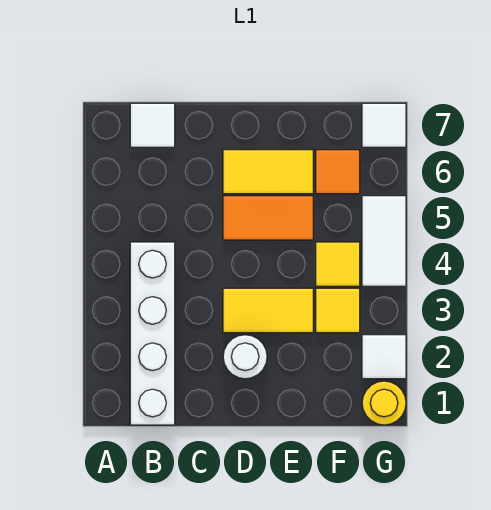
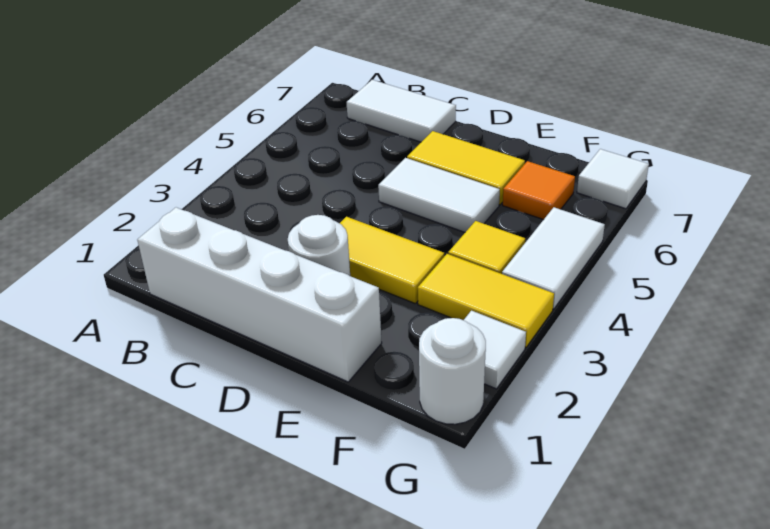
white brick B1:B4 level 1 -> white brick B1:E1 level 1
white tile B7 level 1 -> white tile B7:C7 level 1
orange tile D5:E5 level 1 -> white tile D5:E5 level 1
yellow tile F3 level 1 -> yellow tile F3:G3 level 1
yellow round brick G1 level 1 -> white round brick G1 level 1

